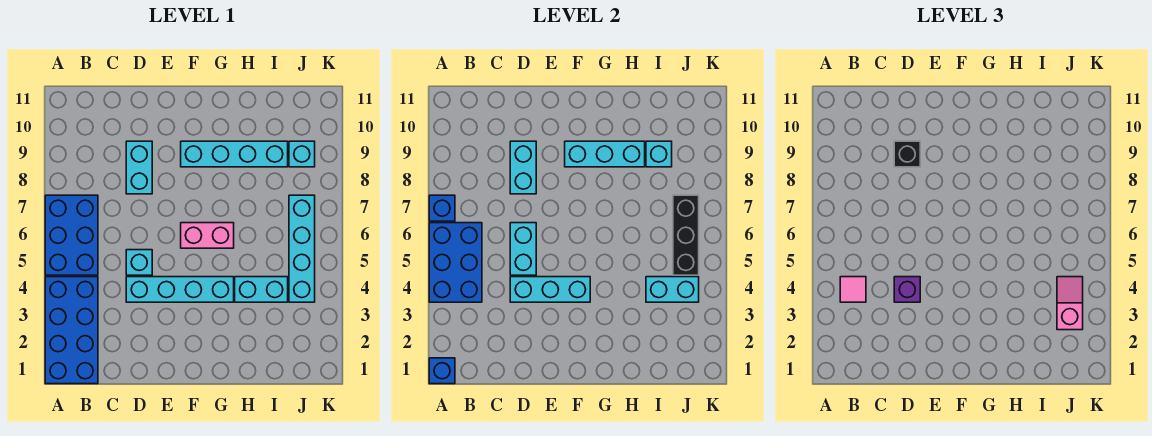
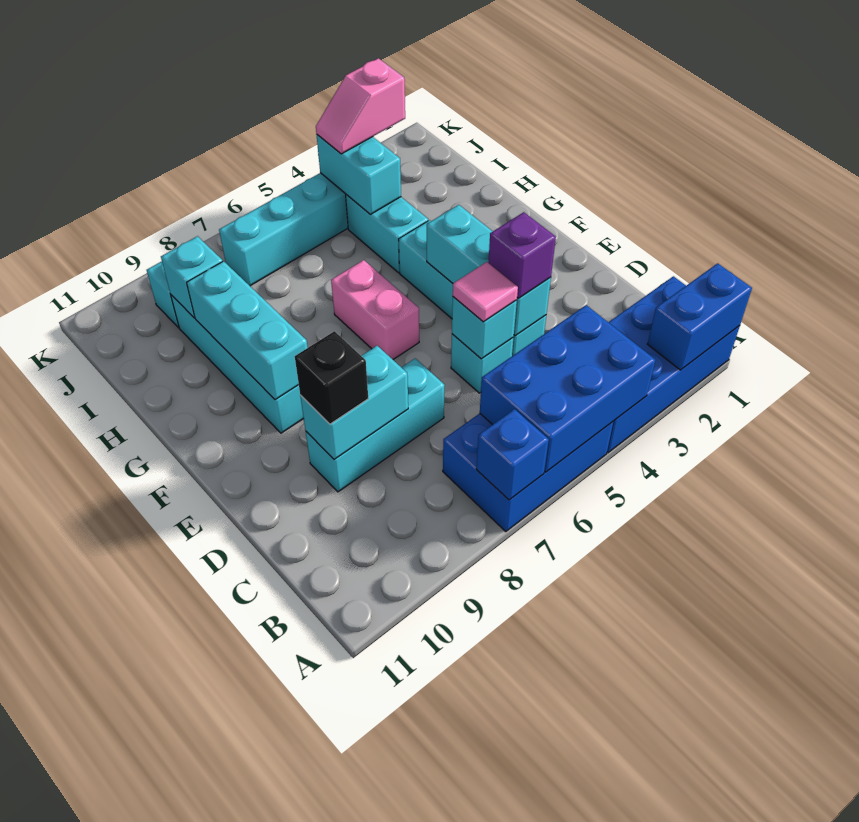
blue brick A1 level 2 -> blue brick A1:A2 level 2
pink tile B4 level 3 -> pink tile D5 level 3
cyan brick D5:D6 level 2 -> cyan brick D5 level 2
cyan brick D8:D9 level 1 -> cyan brick D7:D9 level 1
black brick J5:J7 level 2 -> none

